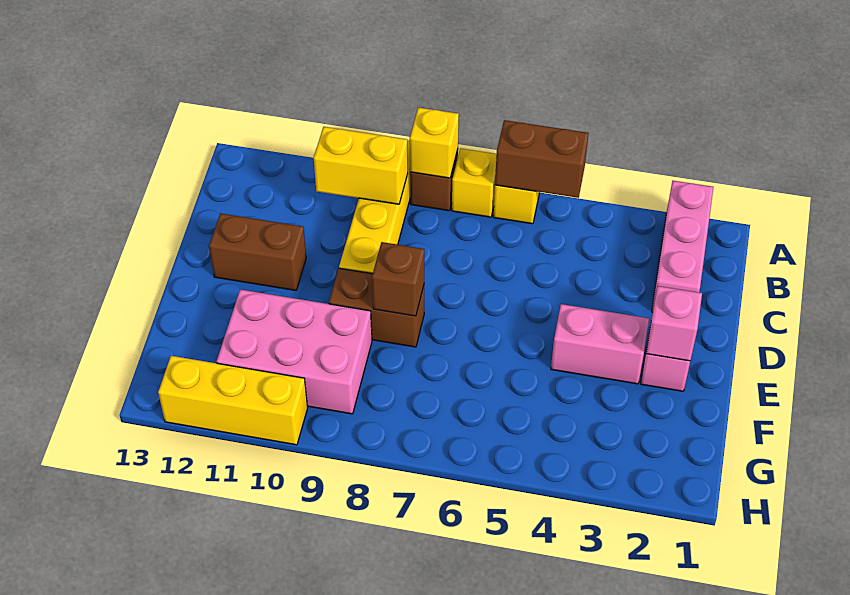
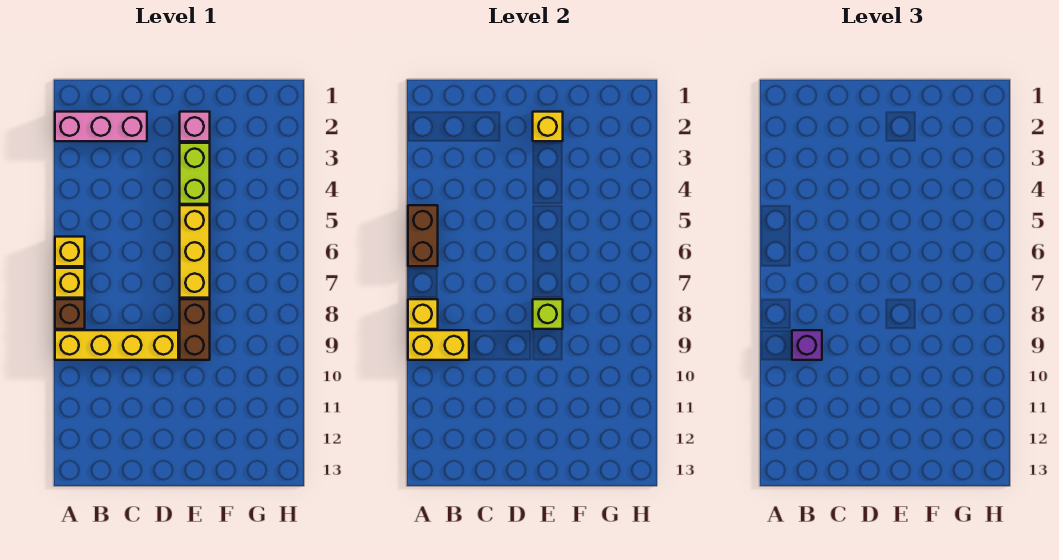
yellow brick B9:B10 level 2 -> yellow brick A9:B9 level 2
none -> purple brick B9 level 3
brown brick D11:D12 level 1 -> none
pink brick E2 level 2 -> yellow brick E2 level 2
pink brick E3:E4 level 1 -> lime brick E3:E4 level 1
brown brick E8 level 2 -> lime brick E8 level 2
pink brick F9:G11 level 1 -> none
yellow brick H10:H12 level 1 -> yellow brick E5:E7 level 1

